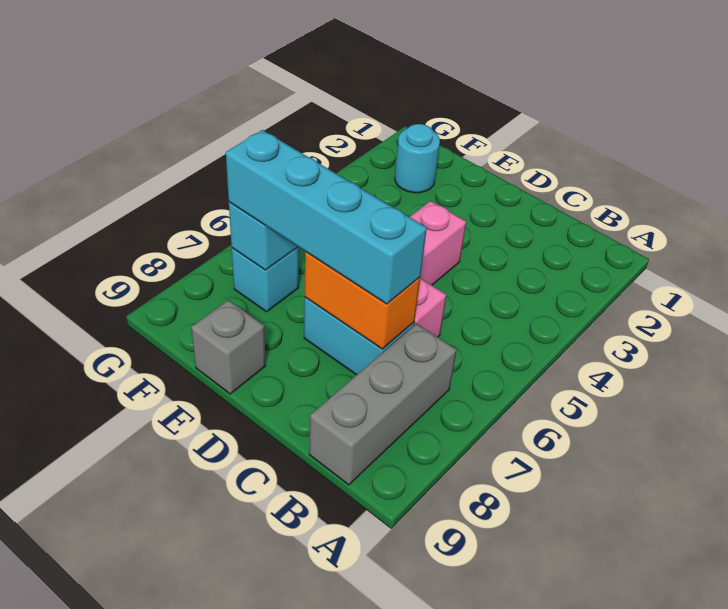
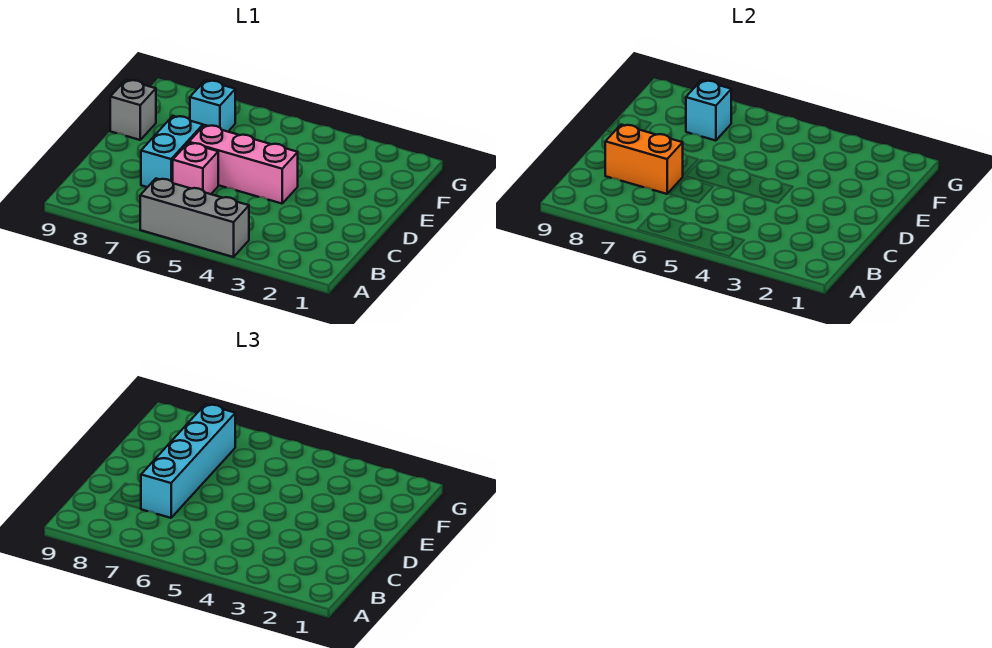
grey brick B7:B9 level 1 -> grey brick A4:A6 level 1
orange brick C7:D7 level 2 -> orange brick C7:C8 level 2
cyan round brick F2 level 1 -> none

